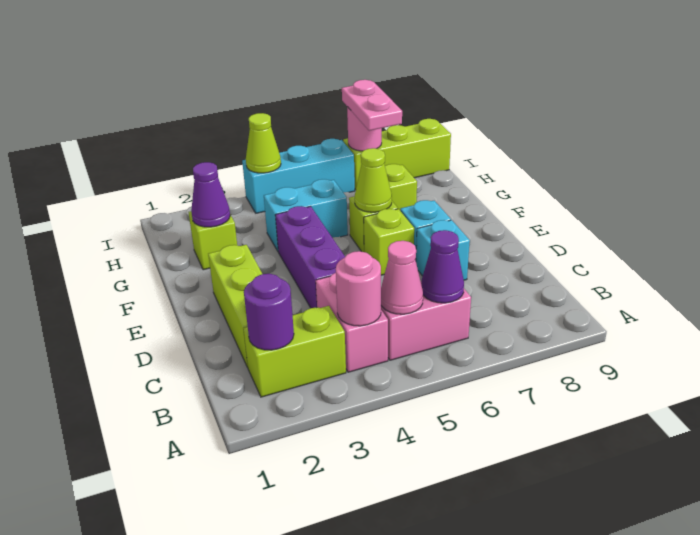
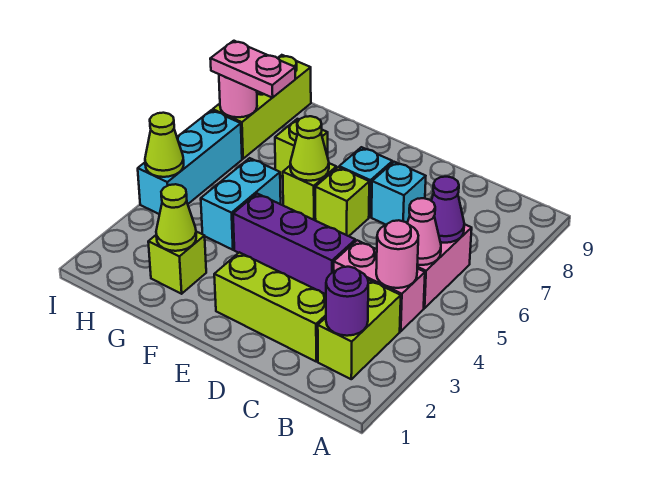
purple cone G2 level 2 -> lime cone G2 level 2

